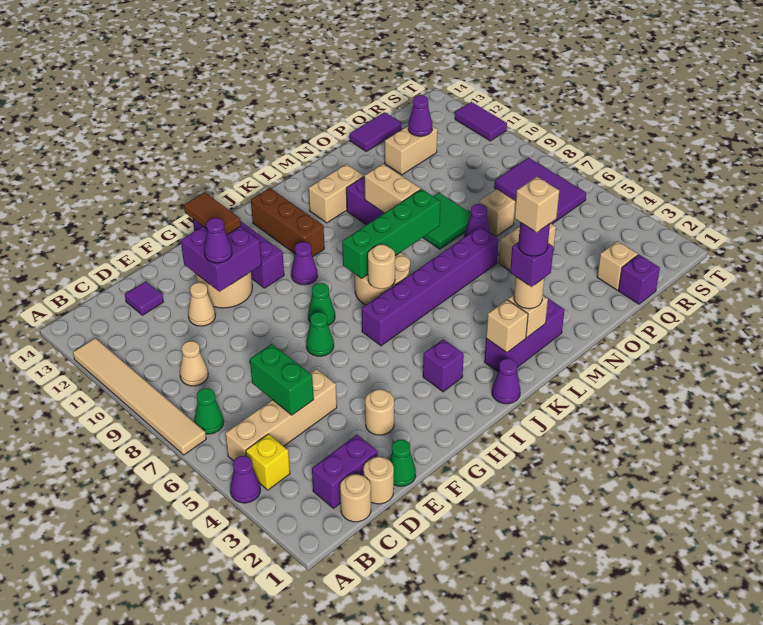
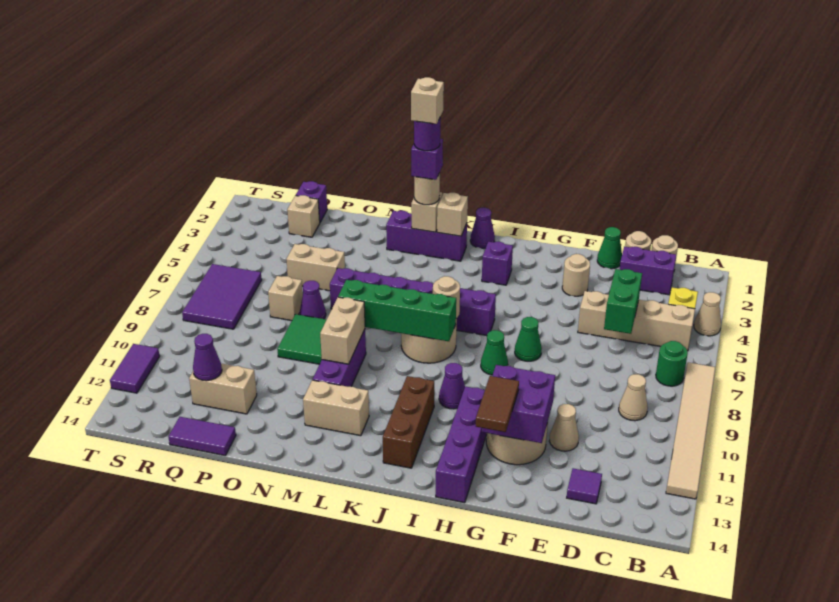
purple cone A4 level 1 -> tan cone A4 level 1
green cone B7 level 1 -> green round brick B7 level 1
purple cone F11 level 3 -> none

